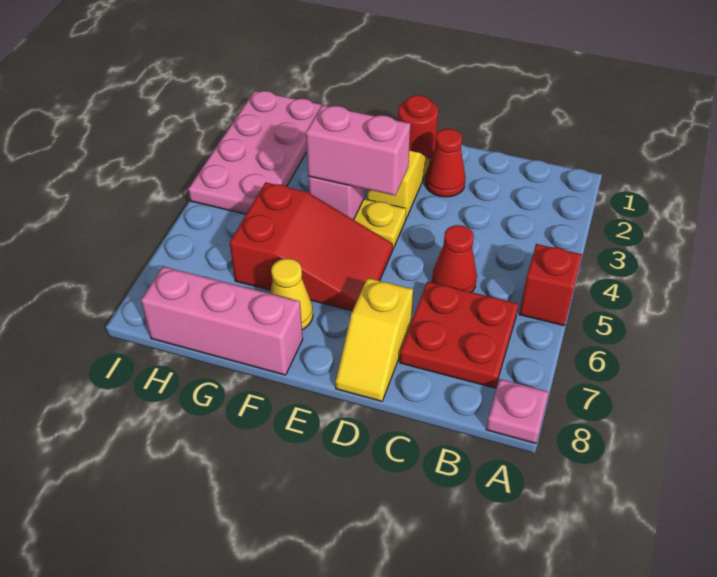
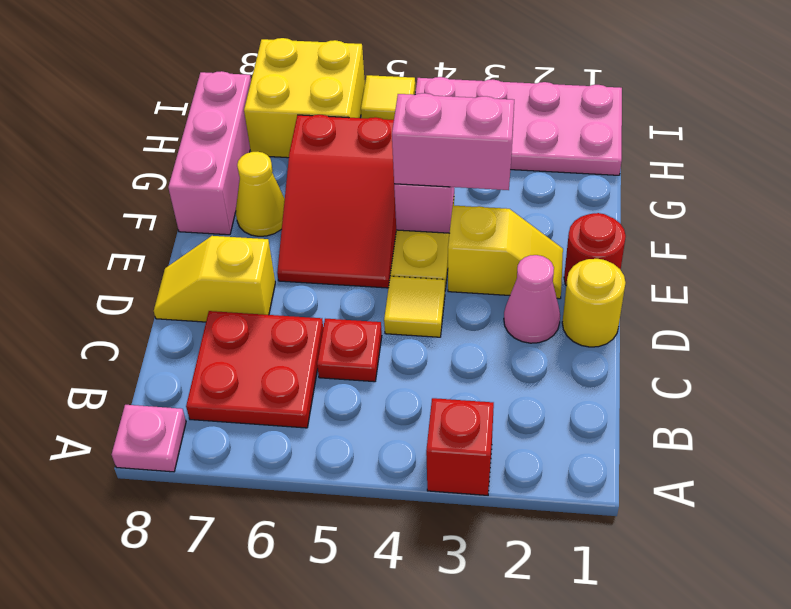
red brick A5 level 1 -> red brick A3 level 1
red cone C5 level 1 -> red plate C5 level 1
none -> yellow round brick D1 level 1
red cone D2 level 1 -> pink cone D2 level 1
none -> yellow tile D4 level 1
pink brick E4:F4 level 3 -> pink brick F3:F4 level 3
none -> yellow brick H6:I7 level 1
none -> yellow tile I5 level 1

